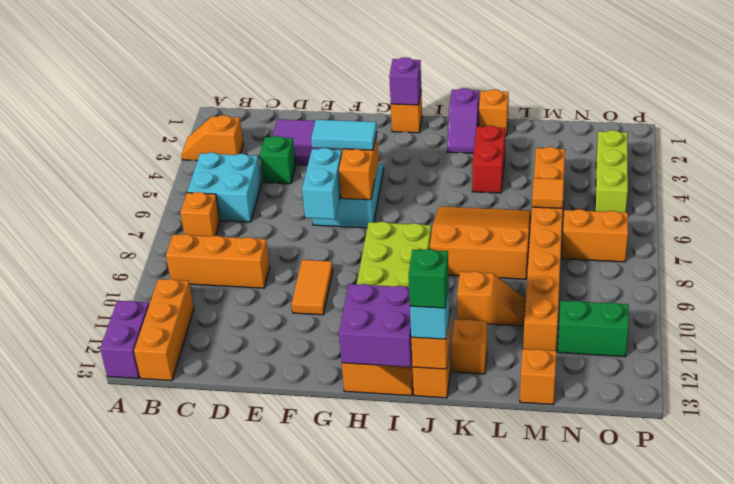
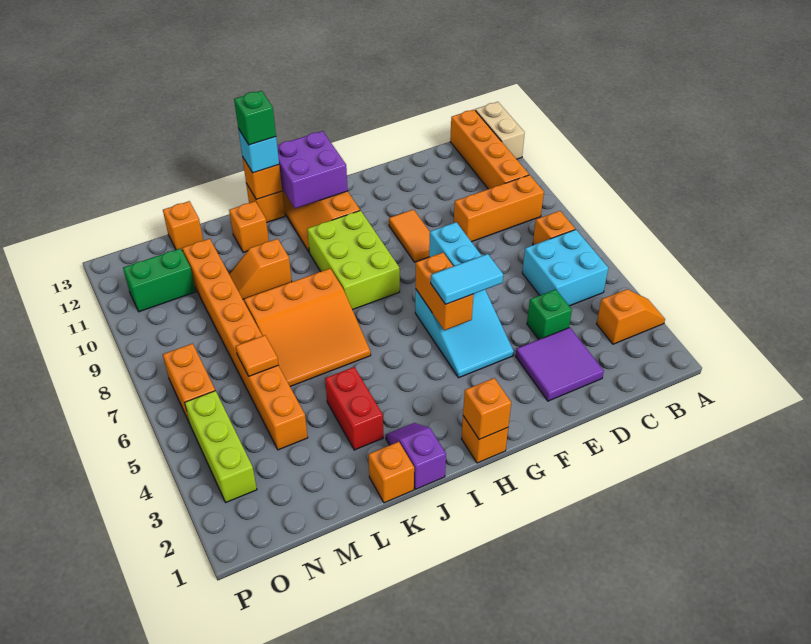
purple brick A12:A13 level 1 -> tan brick A12:A13 level 1
orange brick B11:B13 level 1 -> orange brick B10:B13 level 1
purple brick H1 level 2 -> orange brick H1 level 2
orange brick N7:O7 level 1 -> orange brick O6:O7 level 1

